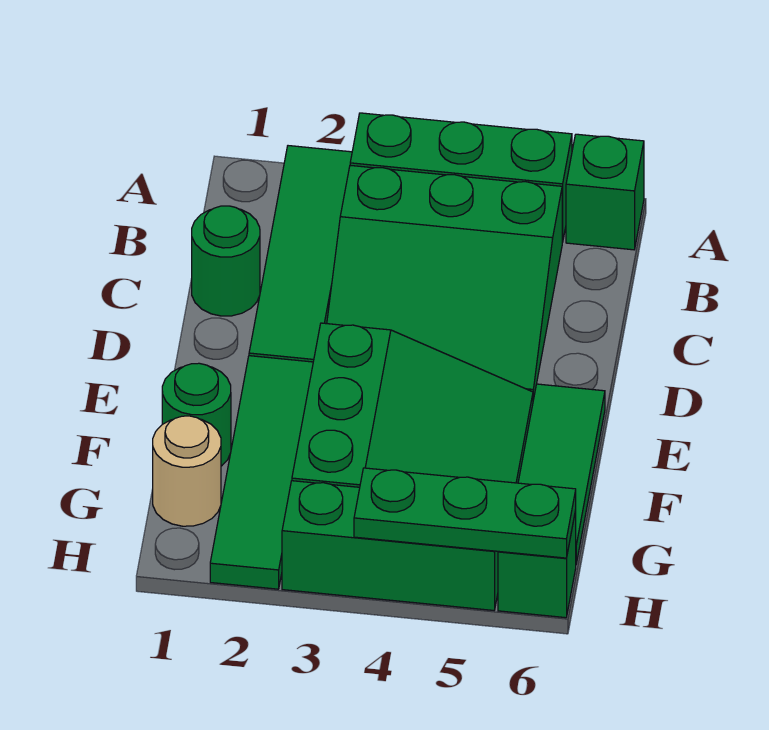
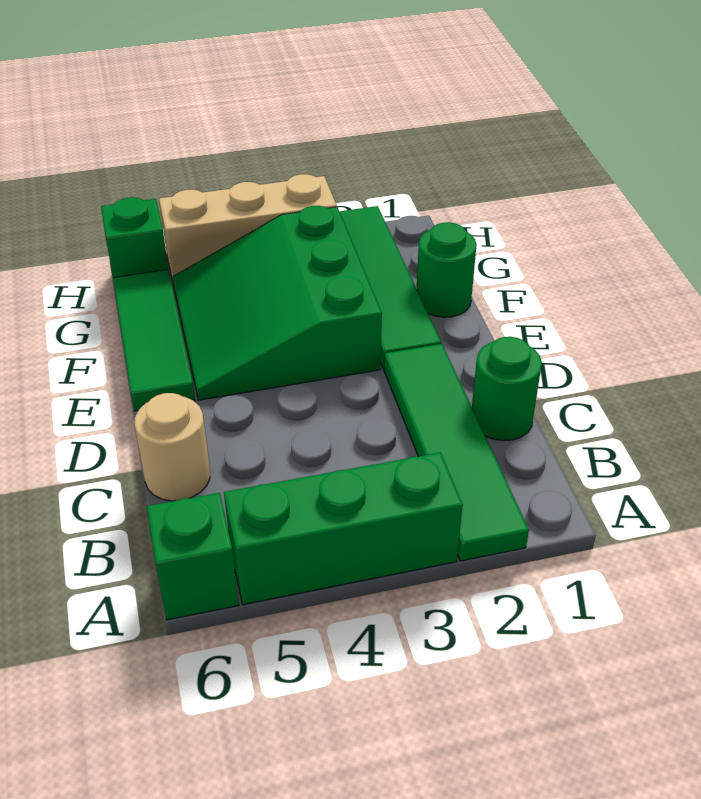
green slope B3:D5 level 1 top B -> none
tan round brick G1 level 1 -> tan round brick C6 level 1
green brick H3:H5 level 1 -> tan brick H3:H5 level 1
green plate H4:H6 level 2 -> none

